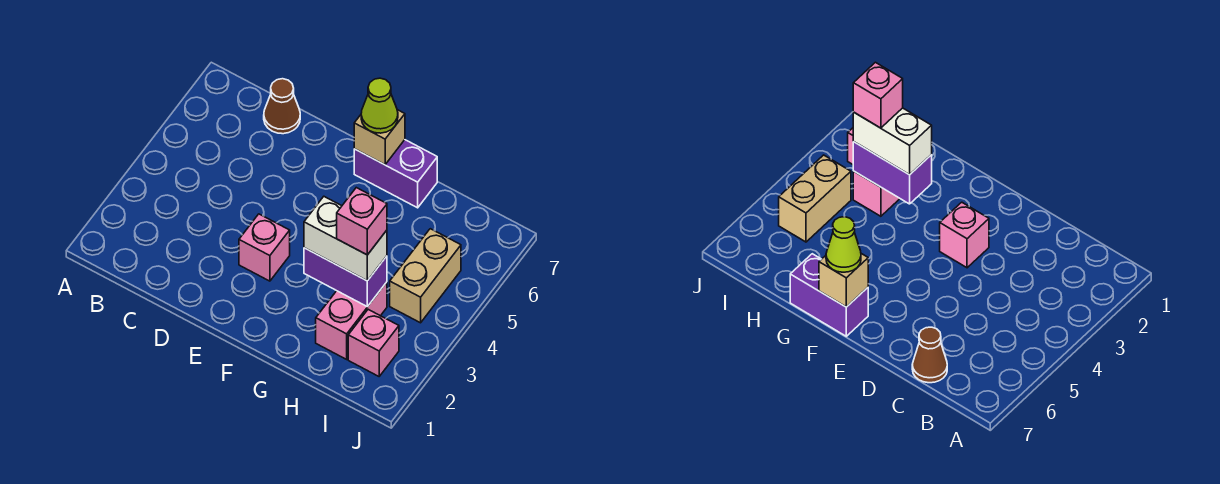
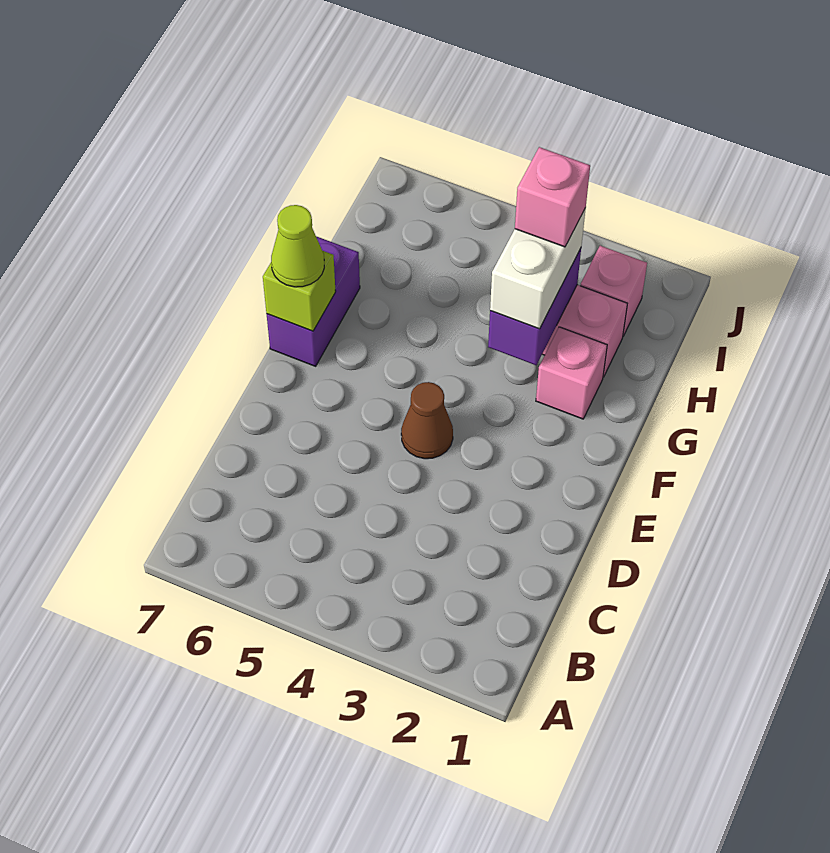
brown cone C7 level 1 -> brown cone E4 level 1
pink brick E3 level 1 -> pink brick G2 level 1
tan brick F7 level 2 -> lime brick F7 level 2
tan brick I4:I5 level 1 -> none

